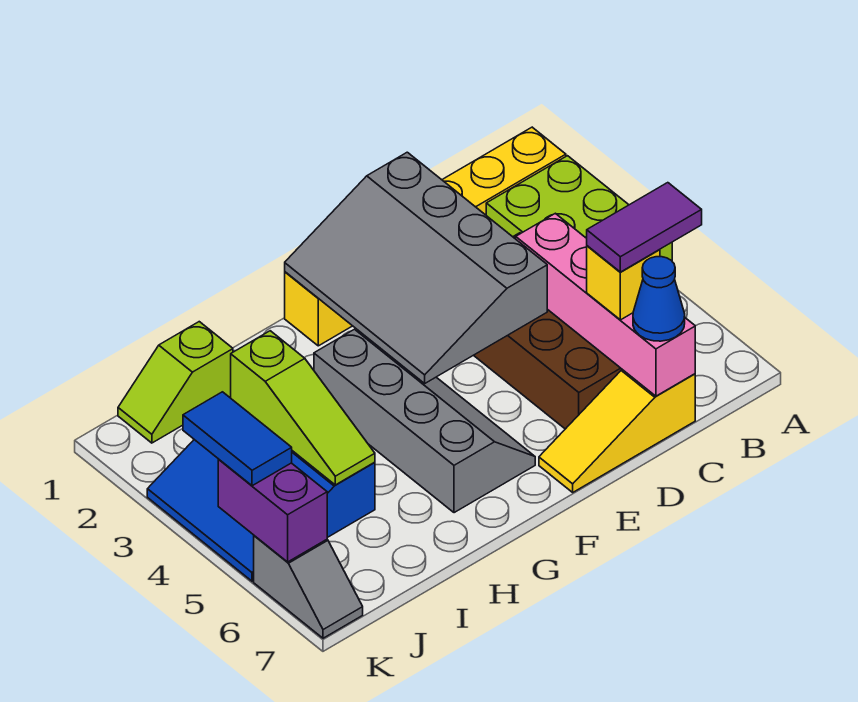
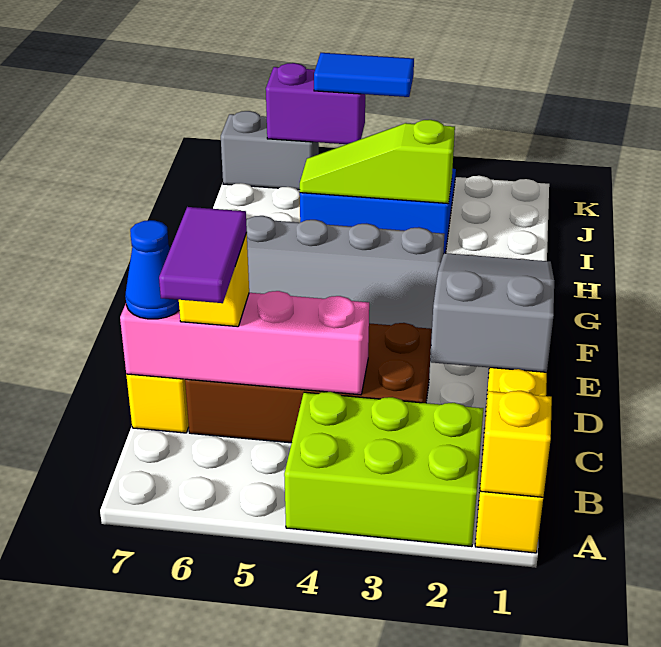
none -> yellow brick A1 level 2
grey slope D1:F4 level 2 top D -> grey slope D1:F2 level 2 top D
lime slope I1:J1 level 1 top I -> none
grey slope K6:K7 level 1 top 6 -> grey brick K6:K7 level 1

